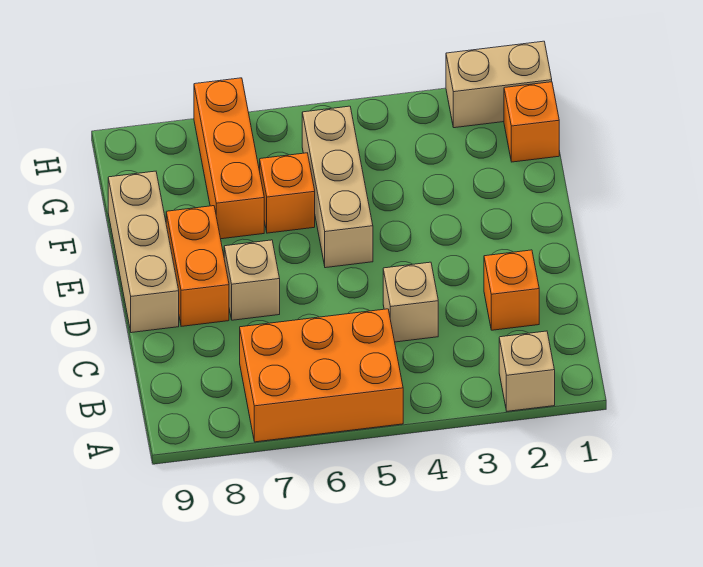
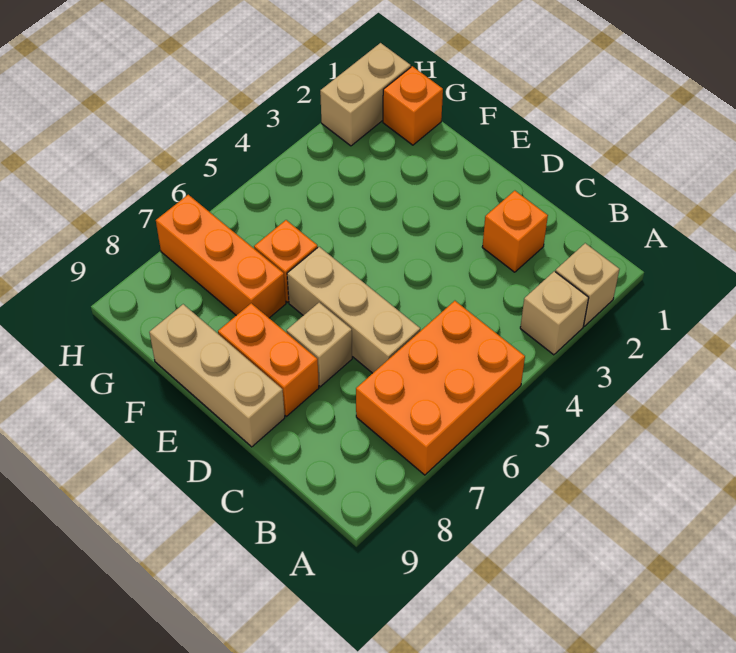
tan brick C4 level 1 -> tan brick A3 level 1
tan brick E5:G5 level 1 -> tan brick C6:E6 level 1

